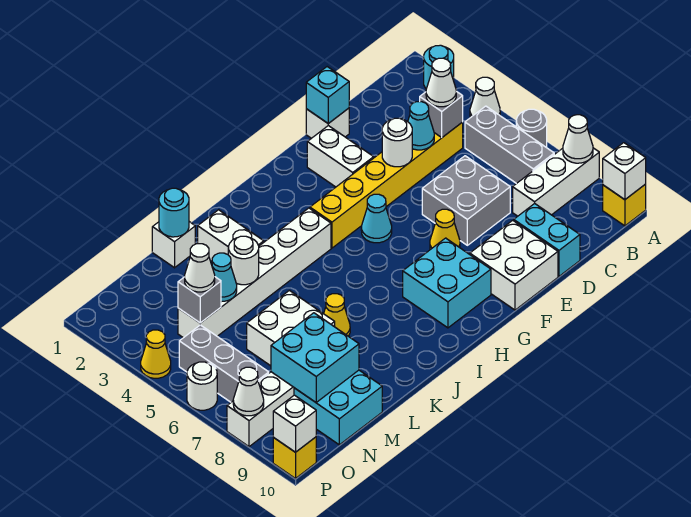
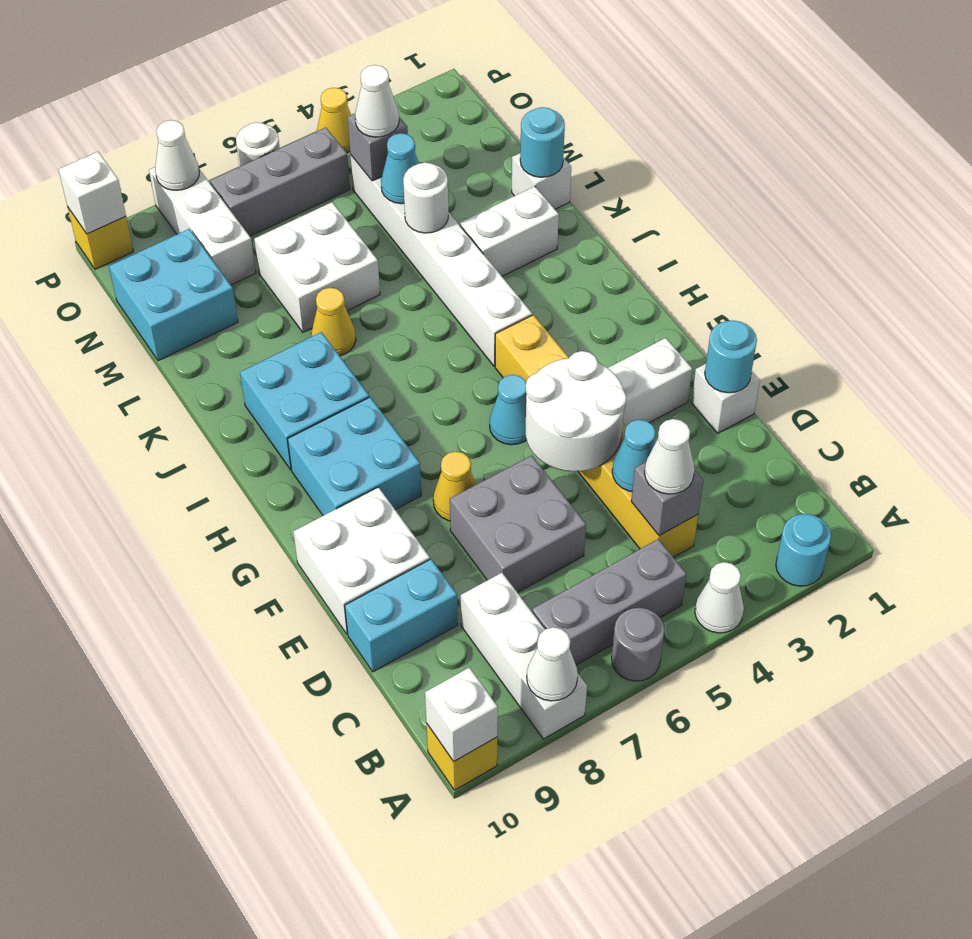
cyan brick E1 level 2 -> cyan round brick E1 level 2
white round brick E4 level 2 -> white round brick E4:F5 level 2
cyan brick M8:N9 level 2 -> cyan brick I8:J9 level 1

